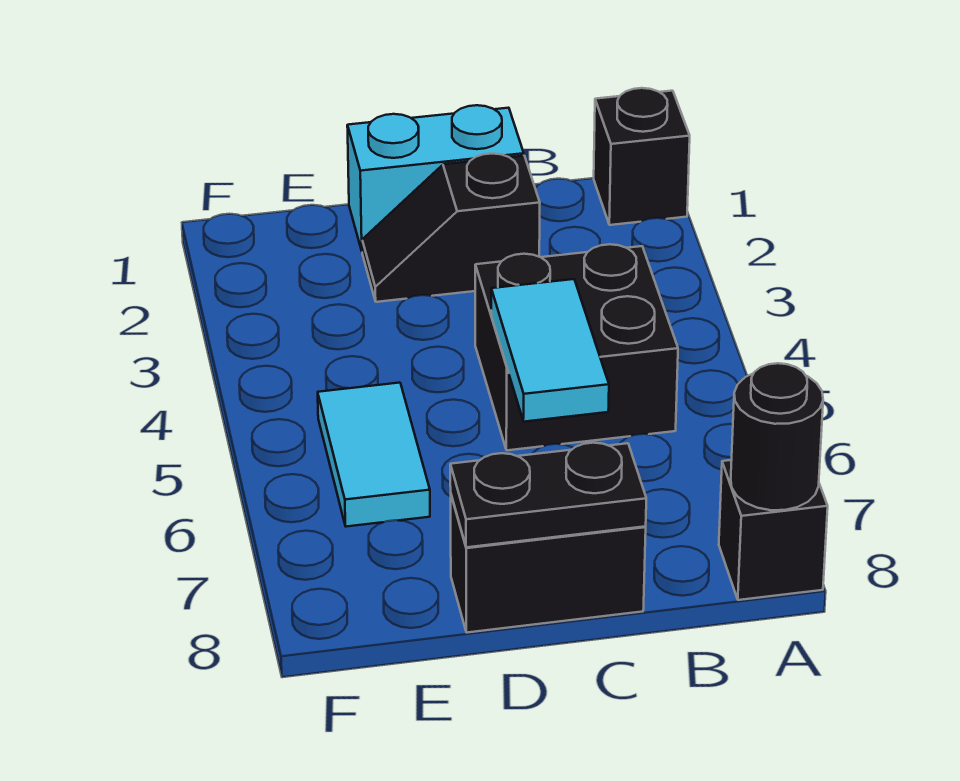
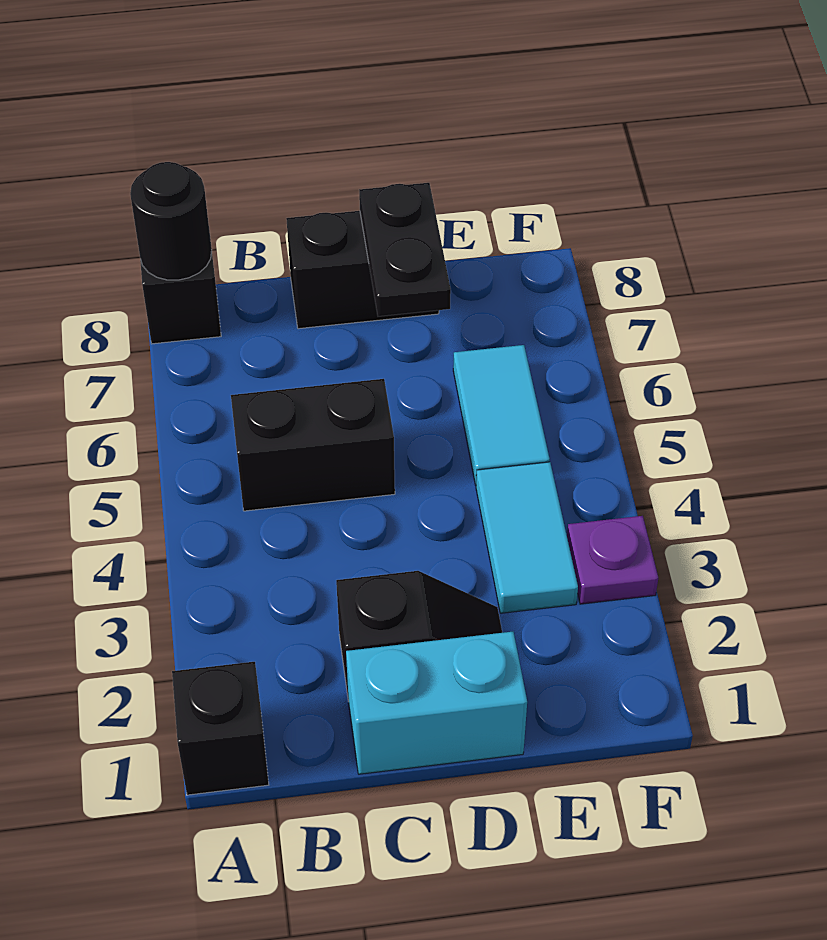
black brick B4:C5 level 1 -> black brick B5:C5 level 1
cyan tile C5:C6 level 2 -> cyan tile E3:E4 level 1
black plate C8:D8 level 2 -> black plate D7:D8 level 2
none -> purple plate F3 level 1

